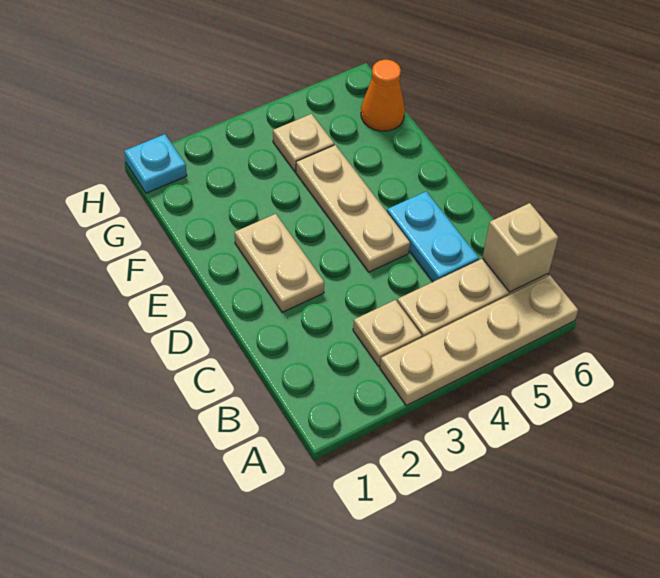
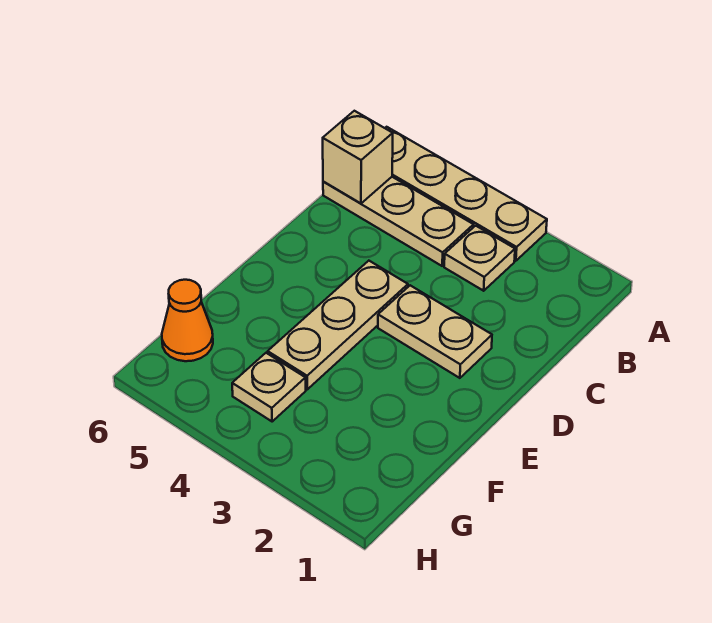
cyan plate C5:D5 level 1 -> none
tan plate D2:E2 level 1 -> tan plate D2:D3 level 1
cyan plate H1 level 1 -> none

